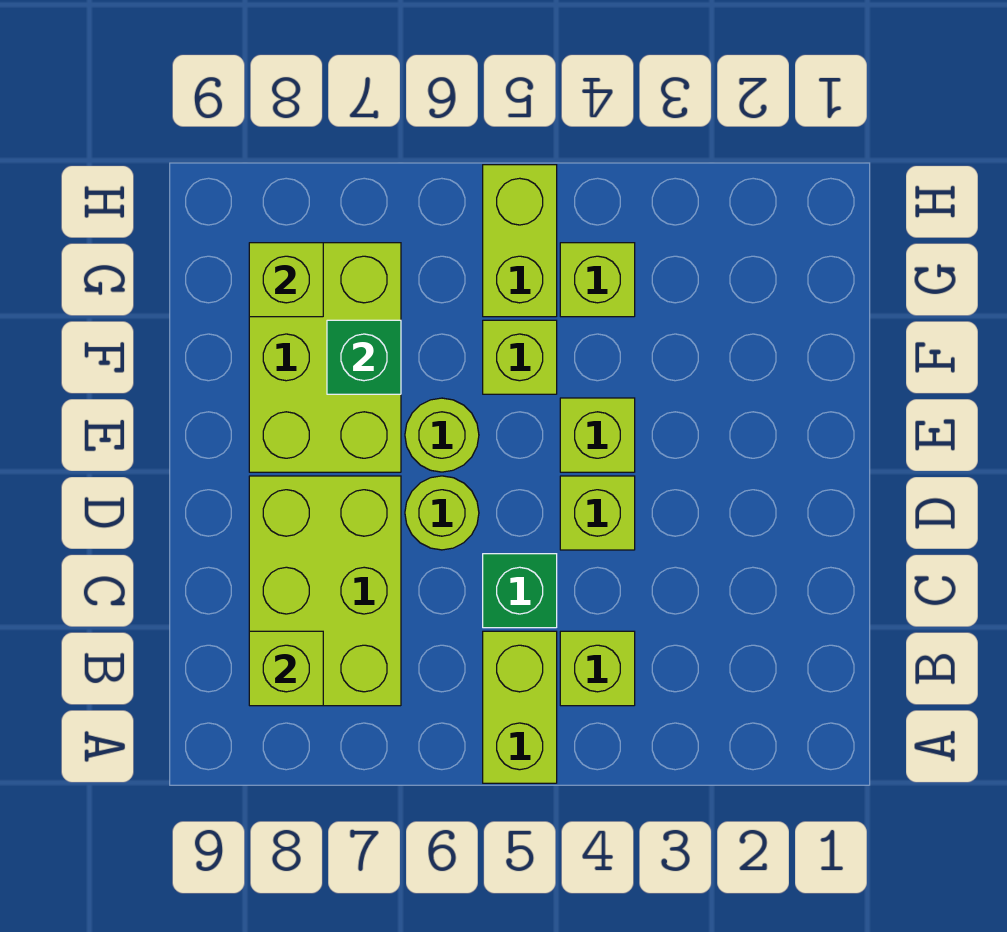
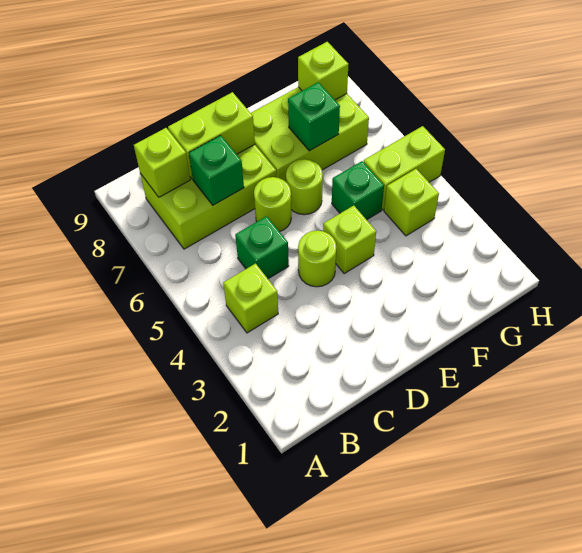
lime brick A5:B5 level 1 -> lime brick C8:D8 level 2
none -> green brick C7 level 2
lime brick D4 level 1 -> lime round brick D4 level 1
lime brick F5 level 1 -> green brick F5 level 1

